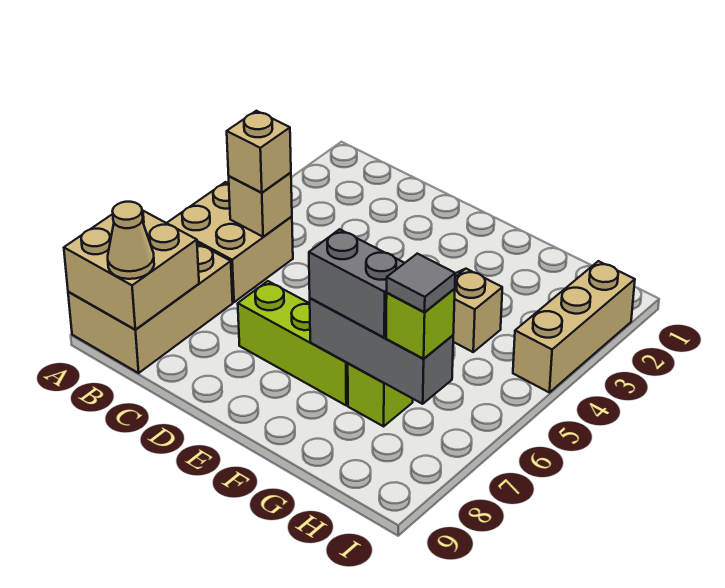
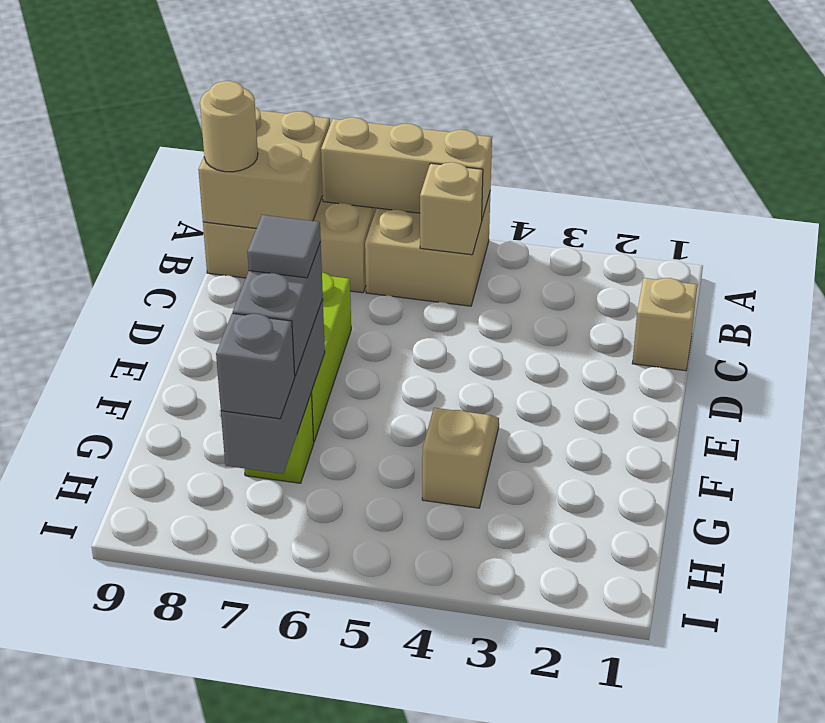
tan brick B5 level 3 -> tan brick C1 level 1
tan cone B9 level 3 -> tan round brick B9 level 3
lime brick H7 level 3 -> grey brick H7 level 3
grey tile H7 level 4 -> grey tile F7 level 4
tan brick I2:I4 level 1 -> tan brick A5:A7 level 2

